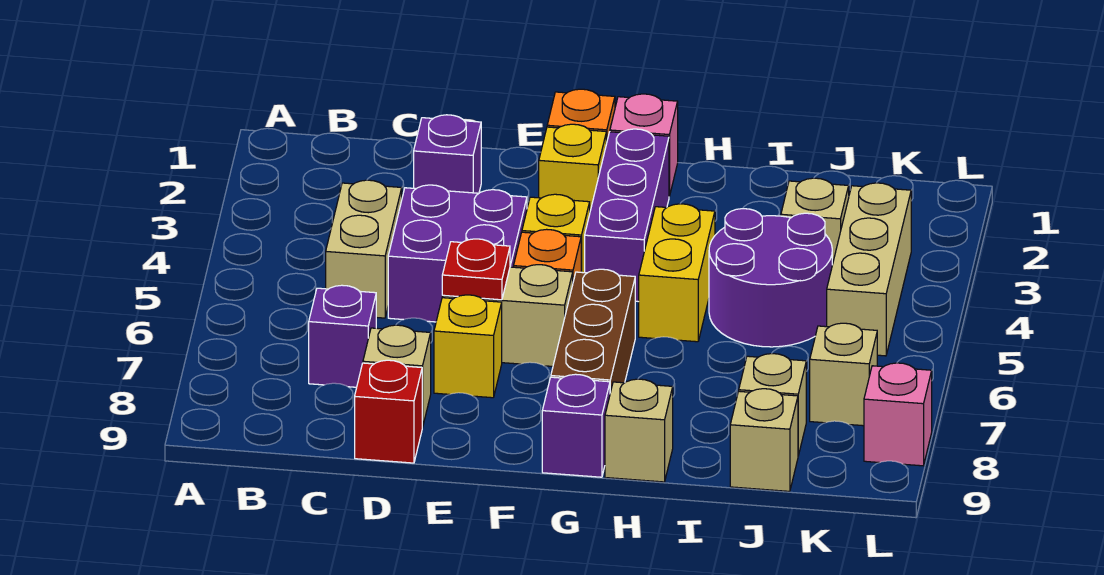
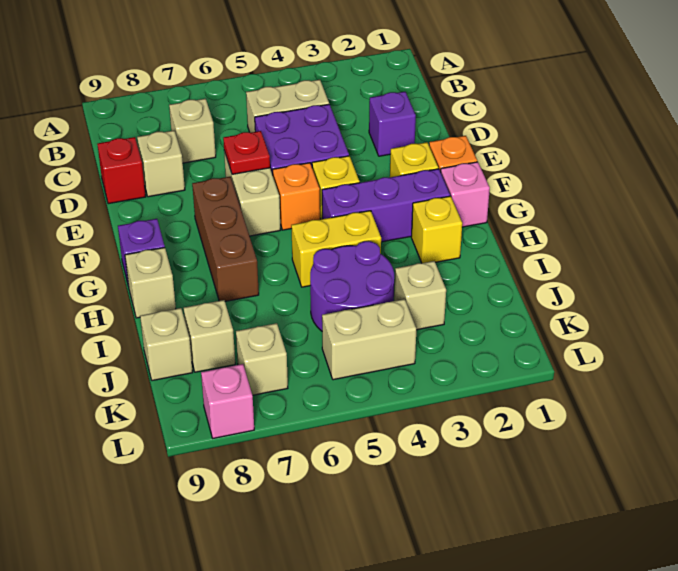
purple brick C7 level 1 -> tan brick C7 level 1
yellow brick E7 level 1 -> yellow brick H2 level 1
brown brick G6:G8 level 1 -> brown brick F7:H7 level 1
tan brick K3:K5 level 1 -> tan brick K4:K5 level 1

